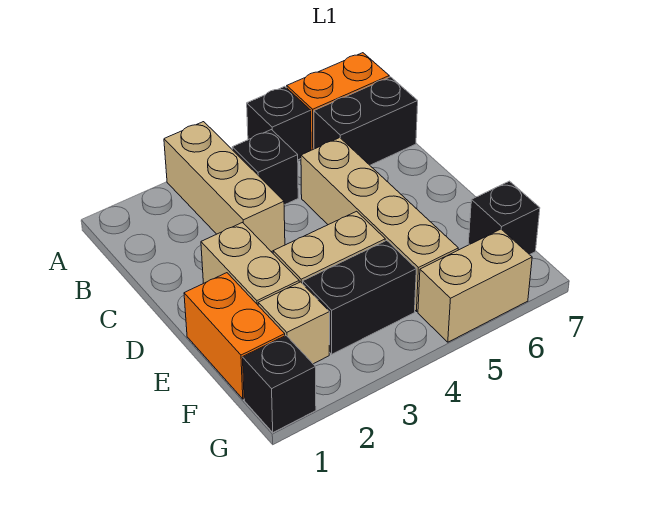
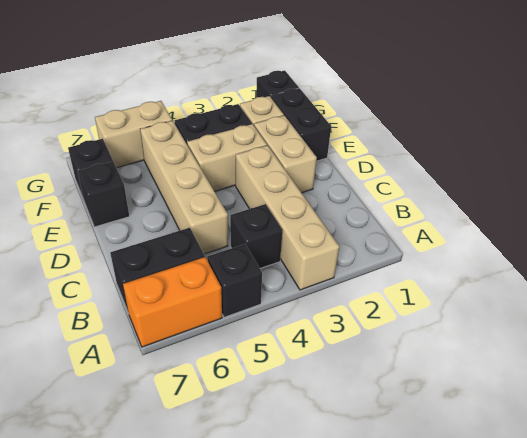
tan brick A3:C3 level 1 -> tan brick A3:D3 level 1
orange brick E1:F1 level 1 -> black brick E1:F1 level 1
none -> black brick E7 level 1

